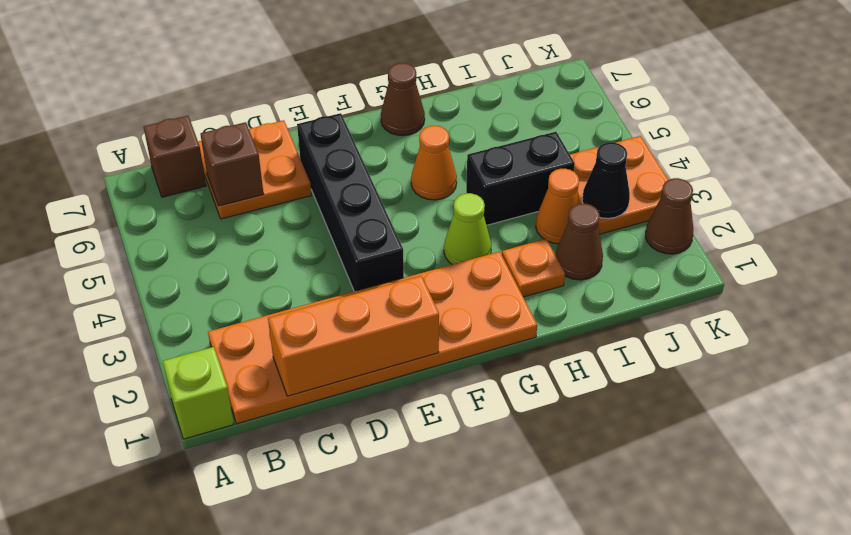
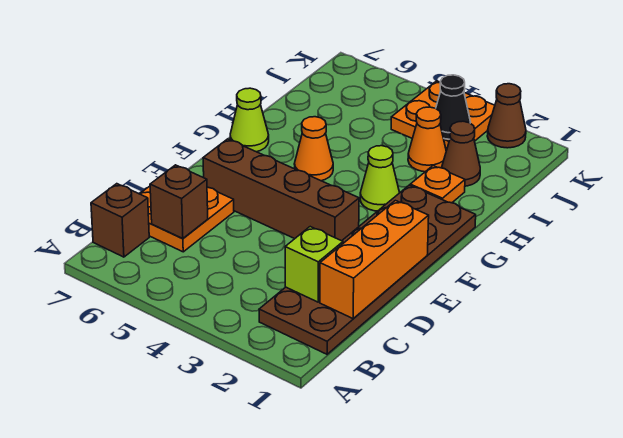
lime brick A1 level 1 -> lime brick C2 level 2
orange plate B1:G2 level 1 -> brown plate B1:G2 level 1
black brick E3:E6 level 1 -> brown brick E3:E6 level 1
brown cone G7 level 1 -> lime cone G7 level 1
black brick H4:I4 level 1 -> none

